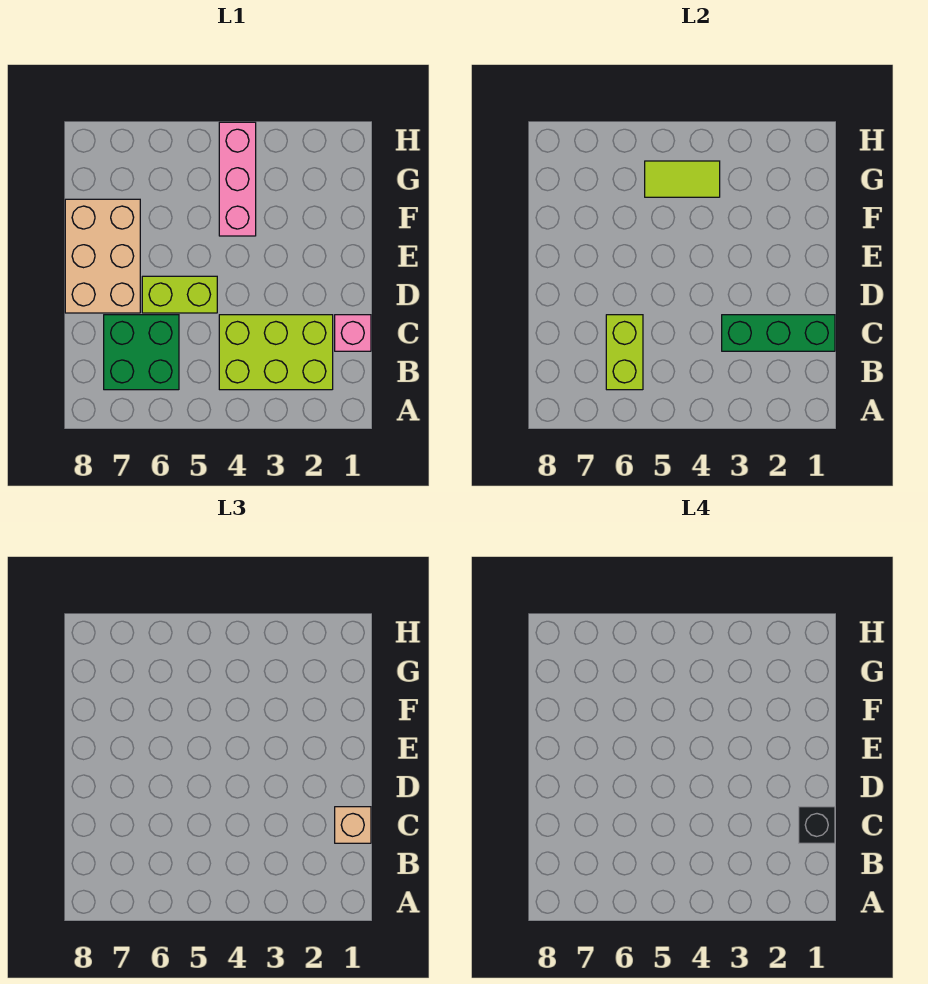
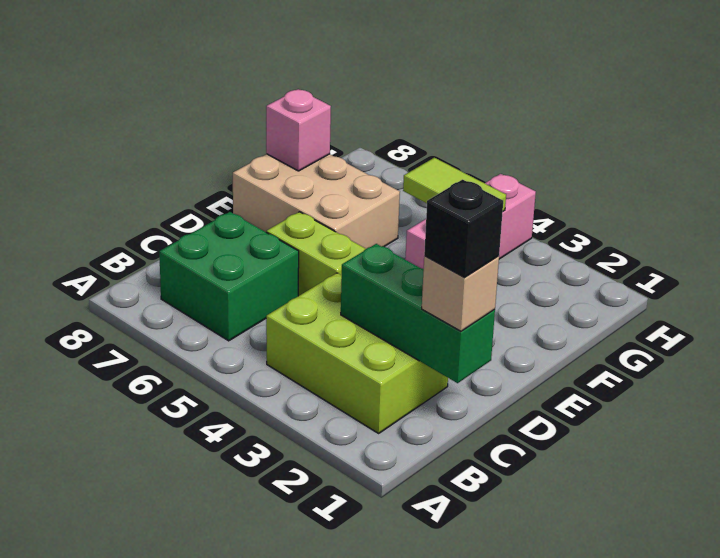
lime brick B6:C6 level 2 -> none
pink brick C1 level 1 -> pink brick F8 level 2
tan brick D7:F8 level 1 -> tan brick E6:F8 level 1

